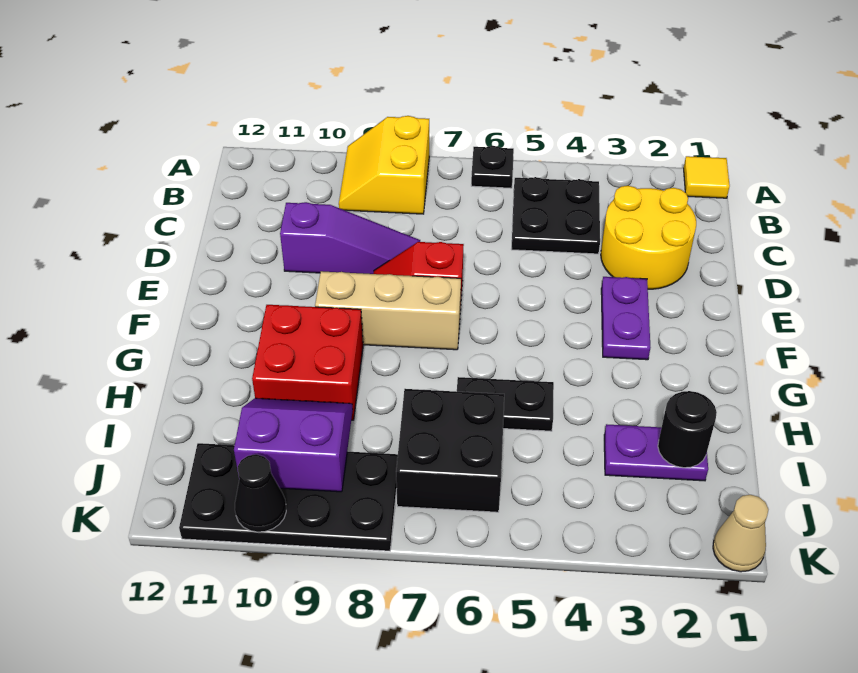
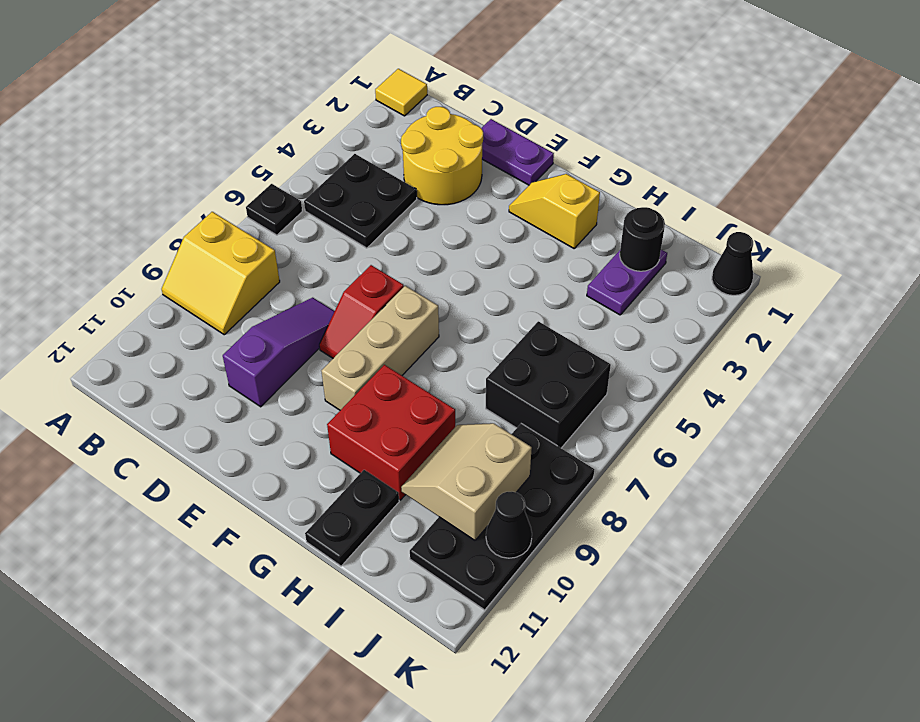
purple plate E3:F3 level 1 -> purple plate D1:E1 level 1
none -> yellow slope F2:G2 level 1 top G
black plate H5:H6 level 1 -> black plate H11:H12 level 1
purple slope I9:J10 level 2 top J -> tan slope I9:J10 level 2 top J
tan cone K1 level 1 -> black cone K1 level 1

